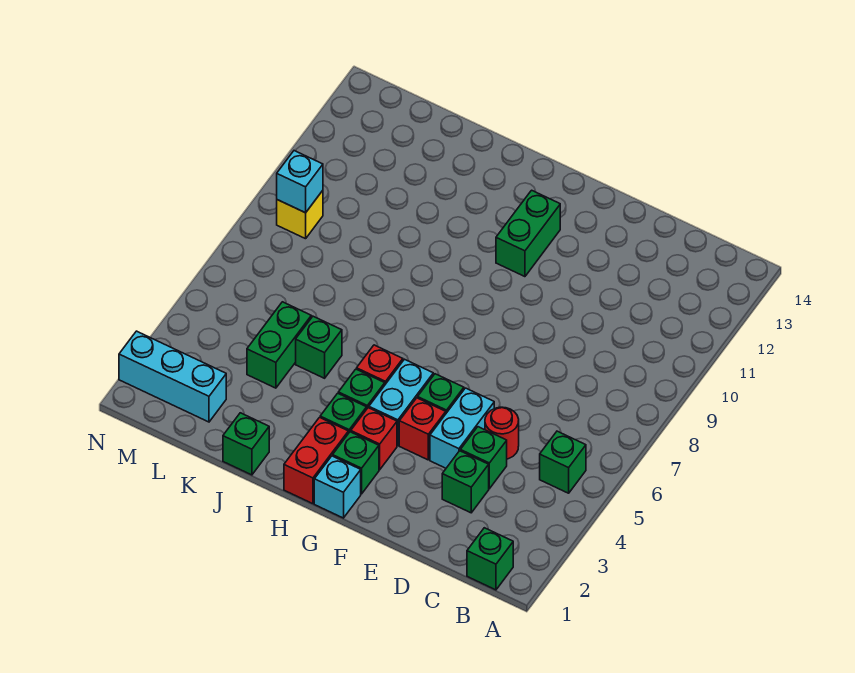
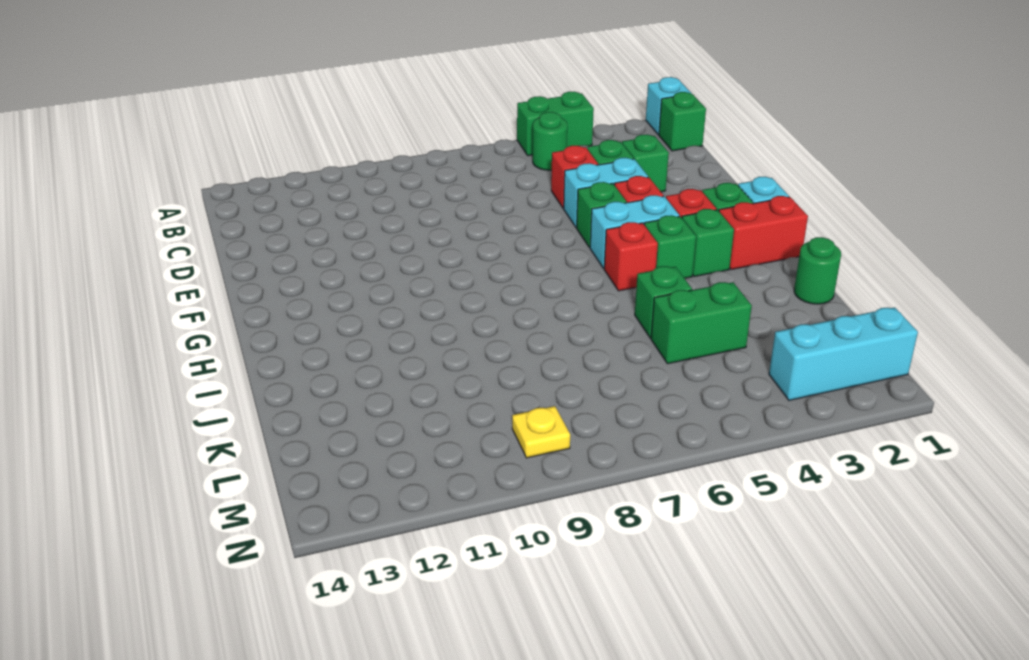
green brick B5 level 1 -> green round brick B5 level 1
red round brick D5 level 1 -> red brick D5 level 1
green brick G11:G12 level 1 -> green brick A4:A5 level 1
green brick J1 level 1 -> green round brick J1 level 1
cyan brick L2:N2 level 1 -> cyan brick M1:M3 level 1
yellow brick M9 level 1 -> yellow plate M9 level 1
cyan brick M9 level 2 -> cyan brick A1 level 1

